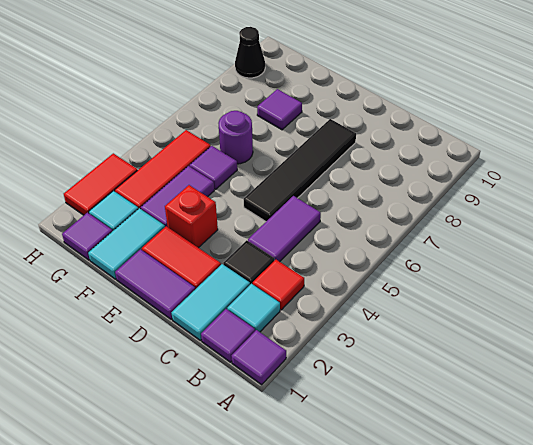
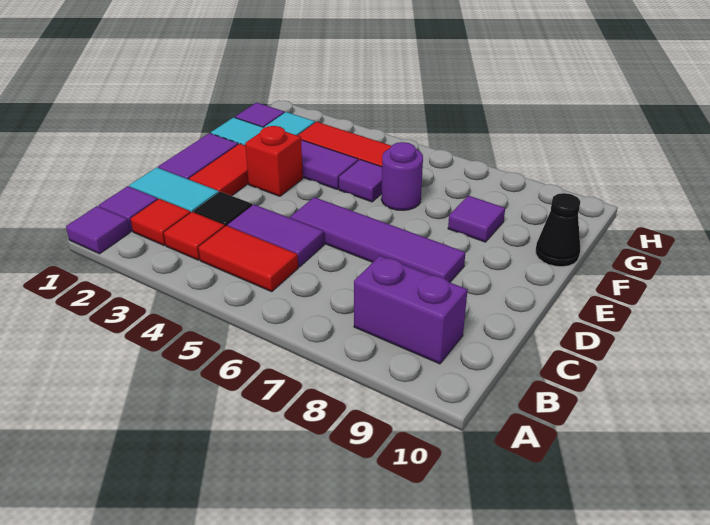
cyan tile B2 level 1 -> red tile B2 level 1
none -> purple brick B8:B9 level 1
black tile D5:D8 level 1 -> purple tile D5:D8 level 1
red tile H2:H3 level 1 -> red tile B4:B5 level 1
black cone H9 level 1 -> black cone F10 level 1

